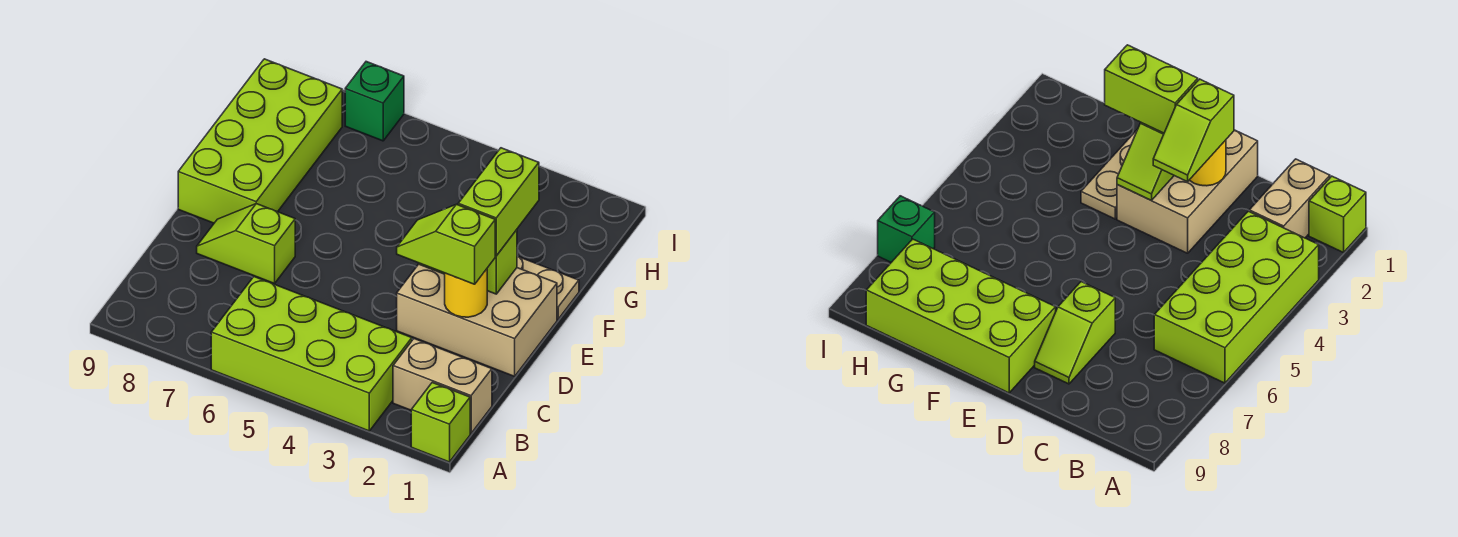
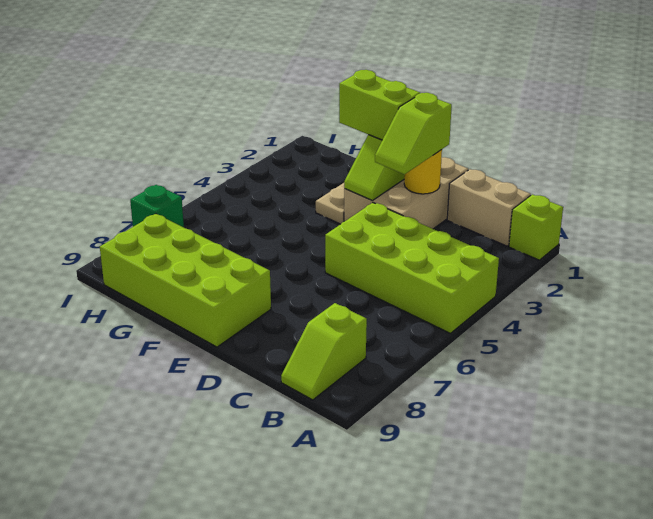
lime brick A3:B6 level 1 -> lime brick A4:D5 level 1
tan brick B1:B2 level 1 -> tan brick B1:C1 level 1
lime slope D7:D8 level 1 top 7 -> lime slope B8:B9 level 1 top 8

